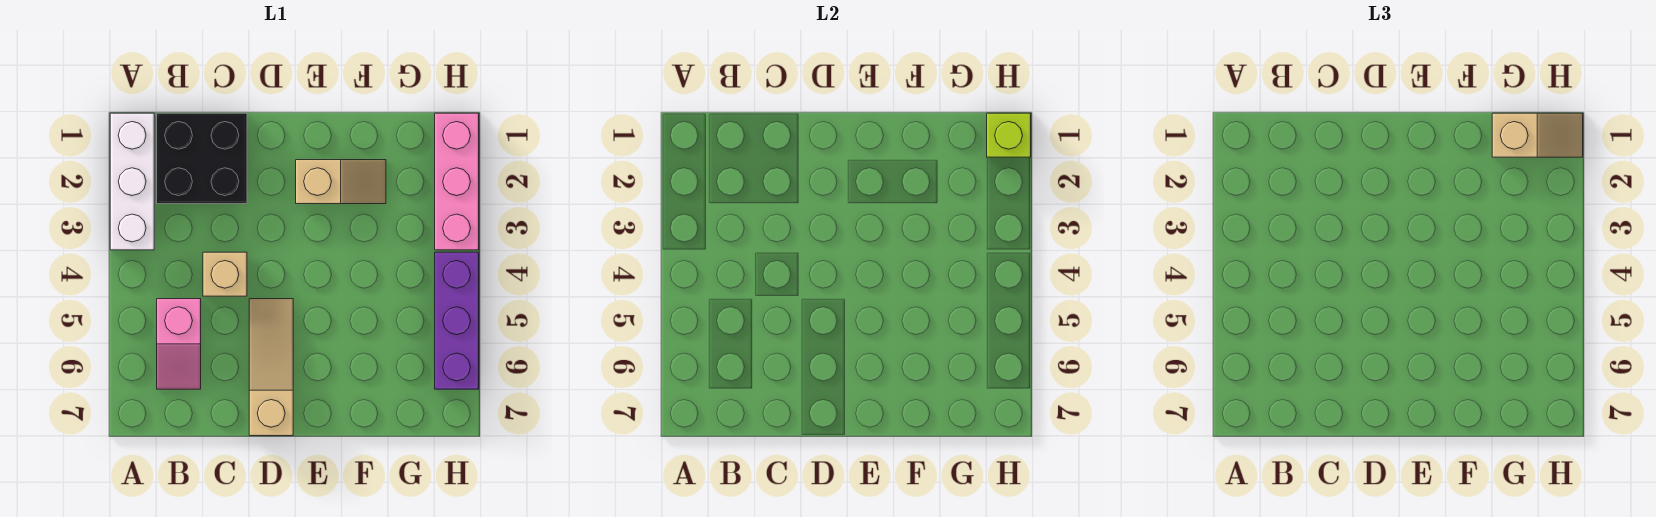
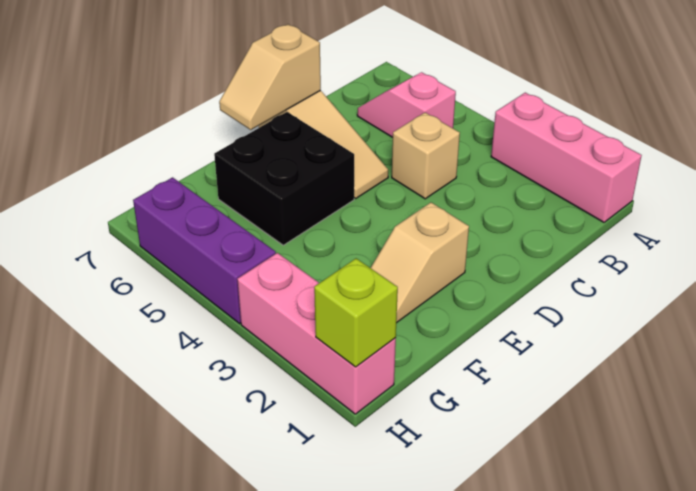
white brick A1:A3 level 1 -> pink brick A1:A3 level 1
black brick B1:C2 level 1 -> black brick E5:F6 level 1
tan slope G1:H1 level 3 top G -> tan slope D7:E7 level 2 top D

